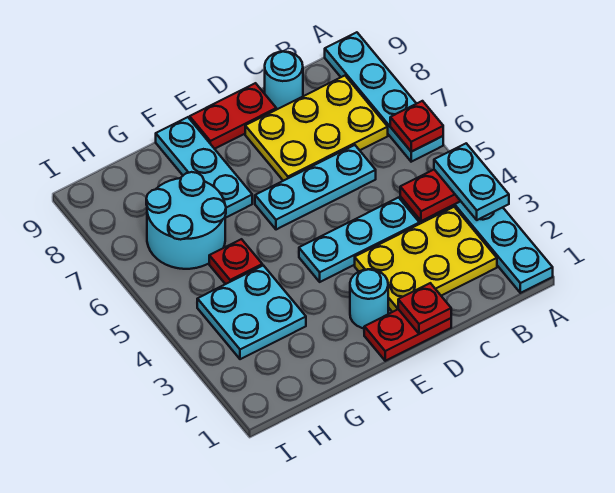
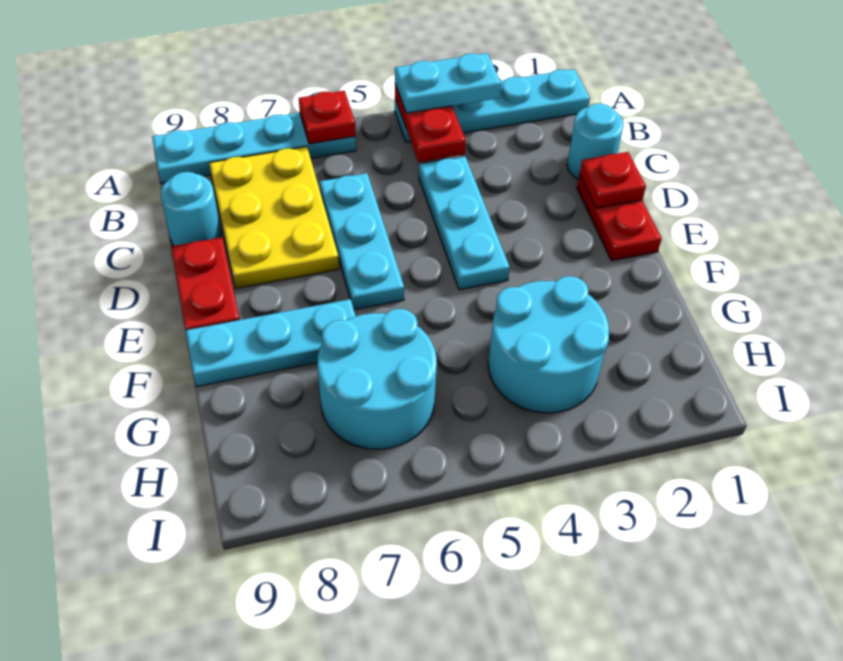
yellow plate B2:D3 level 1 -> none
cyan round brick E2 level 1 -> cyan round brick C1 level 1
cyan plate G3:H4 level 1 -> cyan round brick G3:H4 level 1
red plate G5 level 1 -> none

